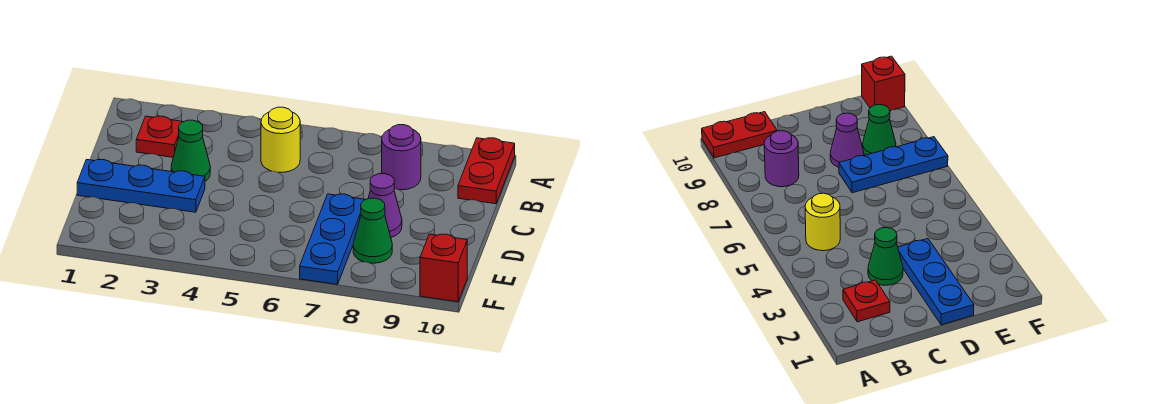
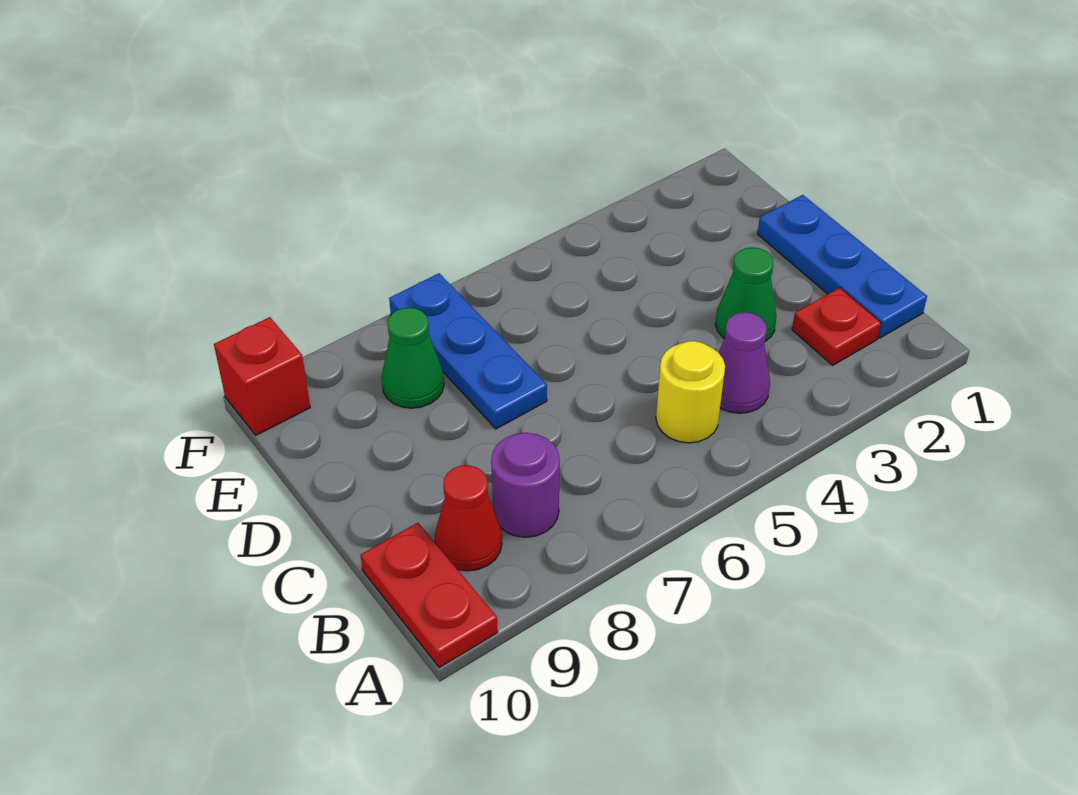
none -> red cone B9 level 1
blue plate D1:D3 level 1 -> blue plate B1:D1 level 1
purple cone D8 level 1 -> purple cone B4 level 1

